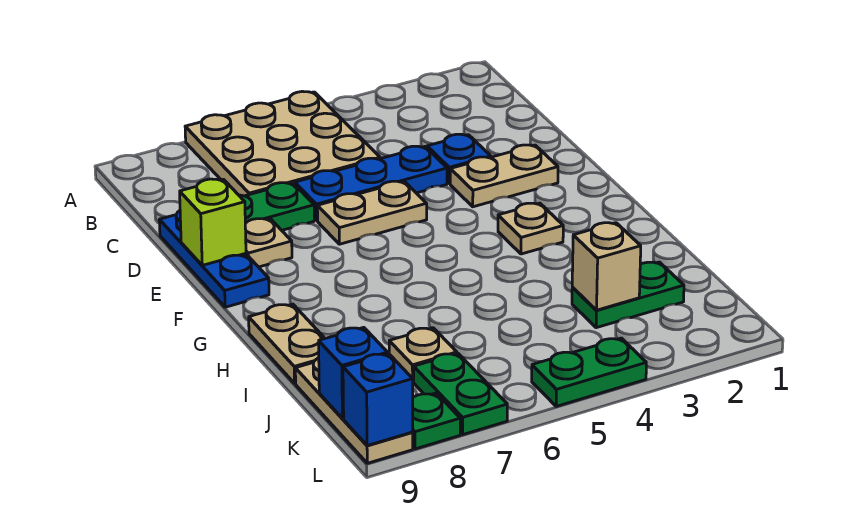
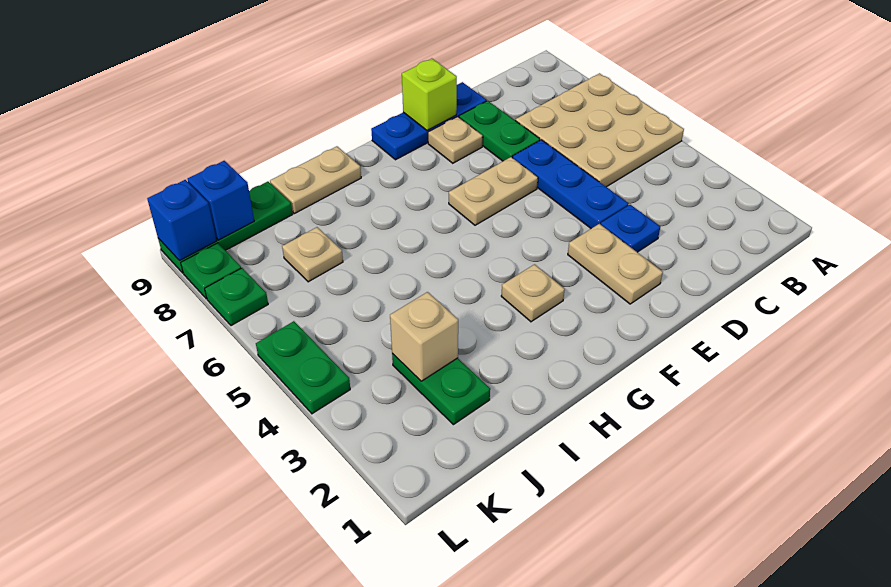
tan plate E5:E6 level 1 -> tan plate E6:F6 level 1
tan plate J9:L9 level 1 -> green plate J9:L9 level 1
green plate K7:L7 level 1 -> green plate L7 level 1

